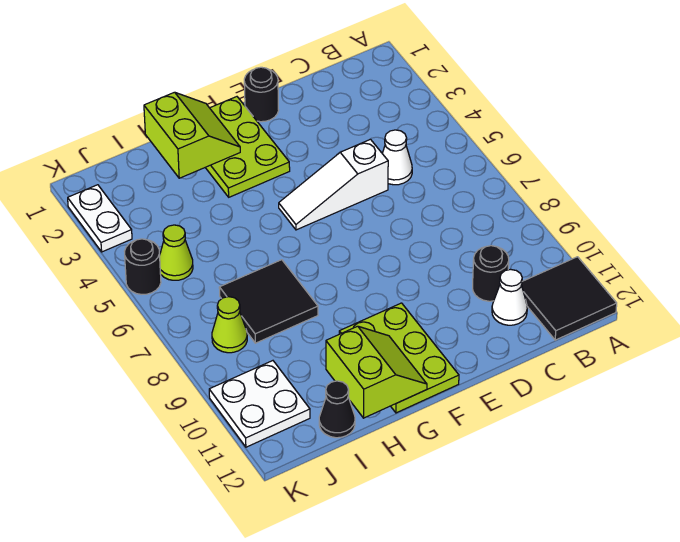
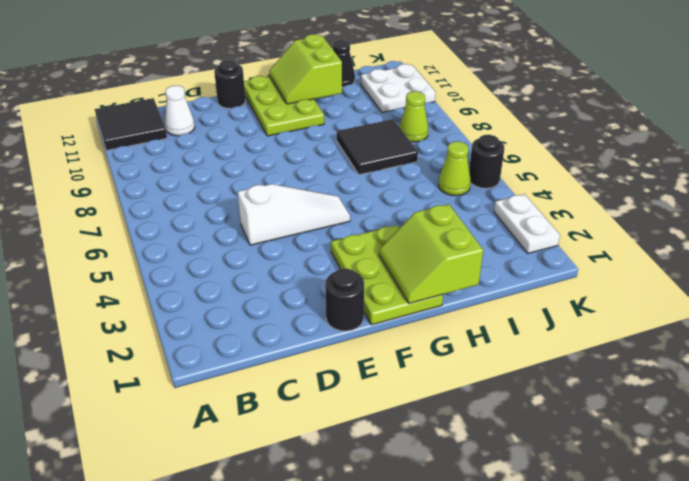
white cone C5 level 1 -> none
black round brick C10 level 1 -> black round brick E12 level 1

